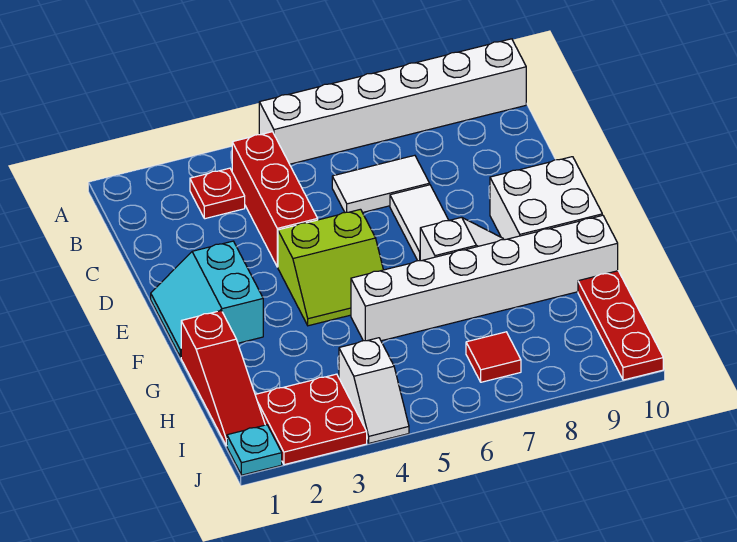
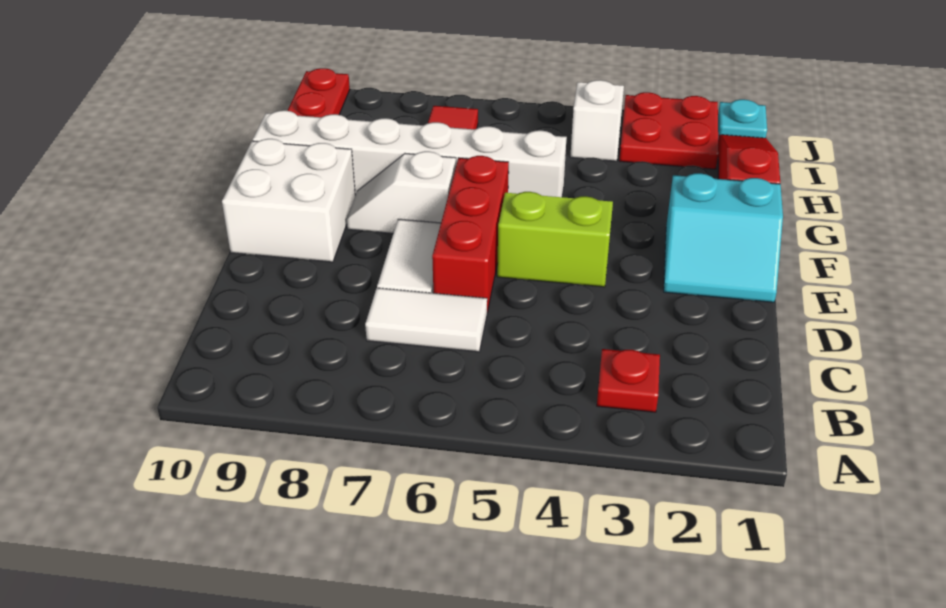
white brick A5:A10 level 1 -> none
red brick B4:D4 level 1 -> red brick D6:F6 level 1
cyan slope E1:F2 level 1 top 2 -> cyan slope E1:F2 level 1 top F

